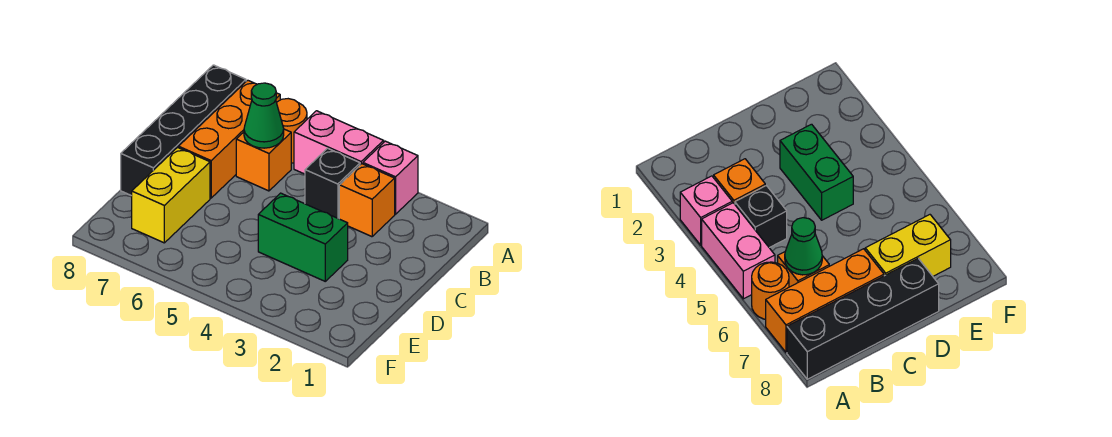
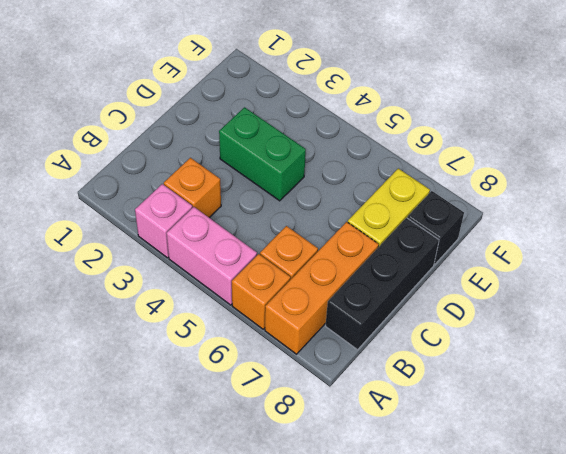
orange round brick A6 level 1 -> orange brick A6 level 1
black brick A8:D8 level 1 -> black brick B8:D8 level 1
black brick B4 level 1 -> black brick E8 level 1
green cone B6 level 2 -> none

